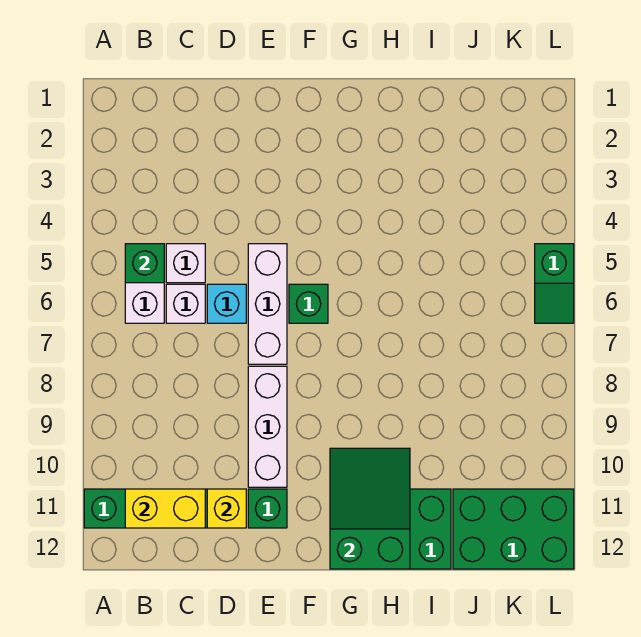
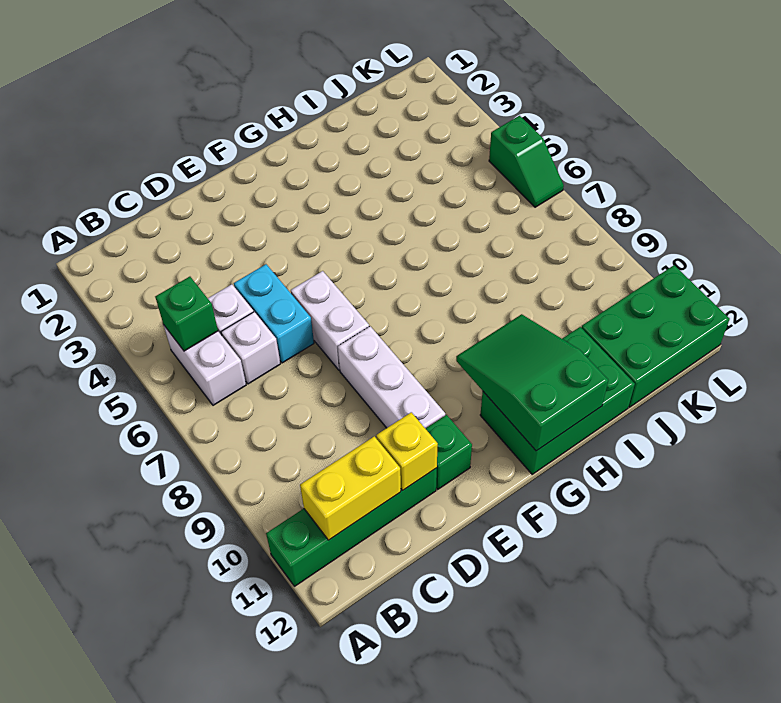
cyan brick D6 level 1 -> cyan brick D5:D6 level 1
white brick E5:E7 level 1 -> white brick E6:E7 level 1
green brick F6 level 1 -> none

